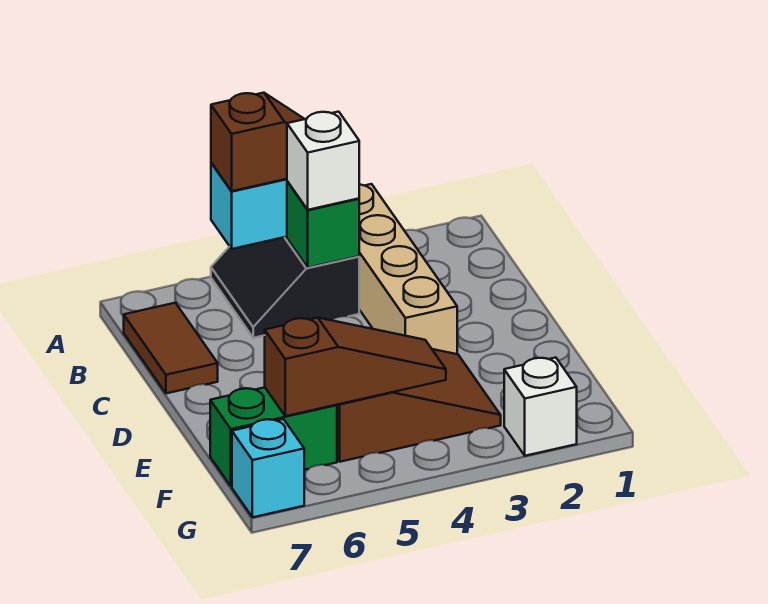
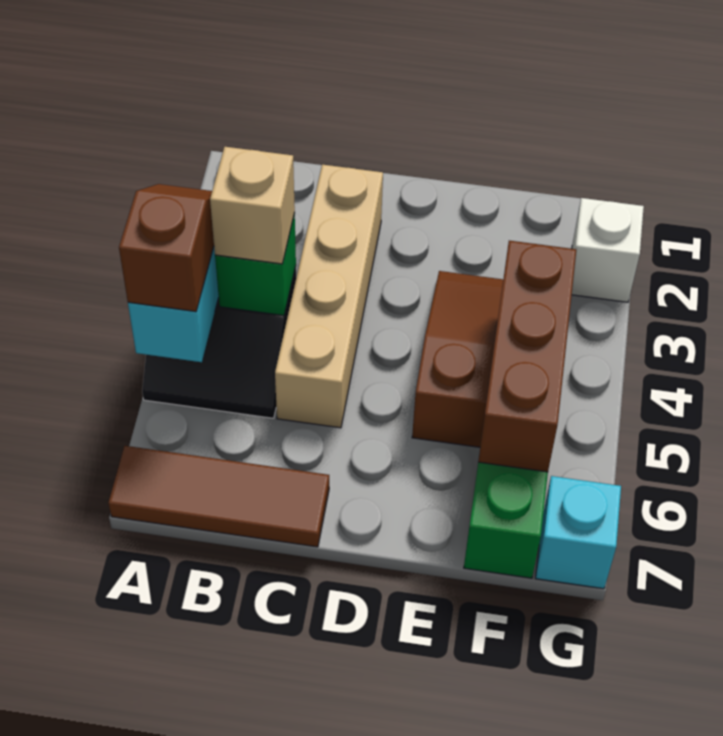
tan brick A3:D3 level 1 -> tan brick C2:C5 level 1
white brick B4 level 3 -> tan brick B4 level 3
brown tile B7:C7 level 1 -> brown tile A7:C7 level 1
brown slope F4:F6 level 2 top 6 -> brown brick F4:F6 level 2

